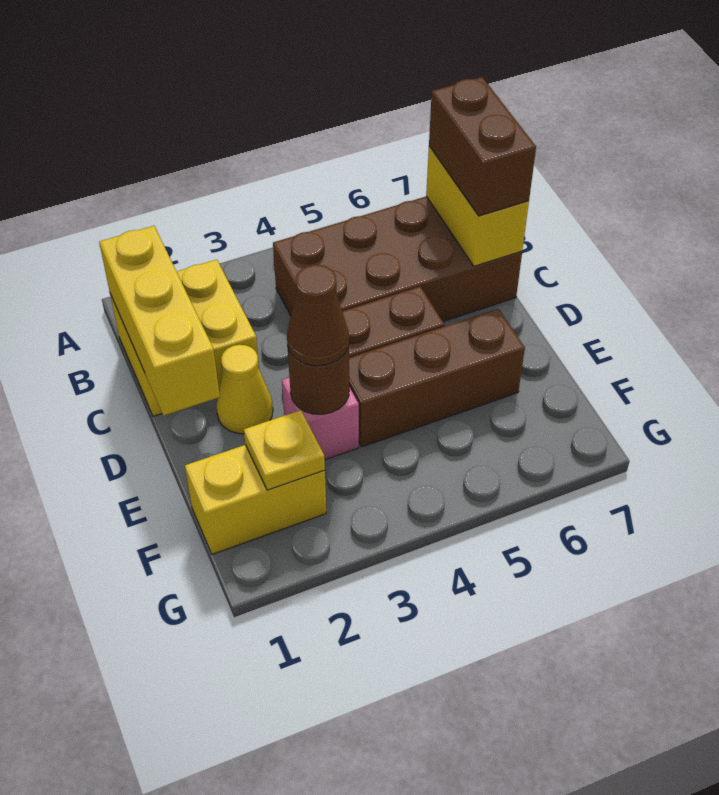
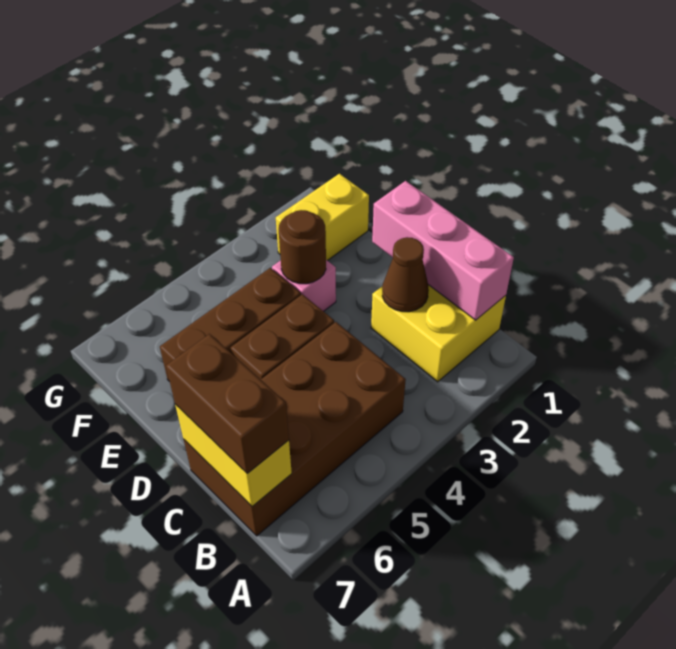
yellow brick B1:D1 level 2 -> pink brick B1:D1 level 2
yellow cone D2 level 1 -> none
brown cone E3 level 3 -> brown cone C2 level 2
yellow plate F2 level 2 -> none

